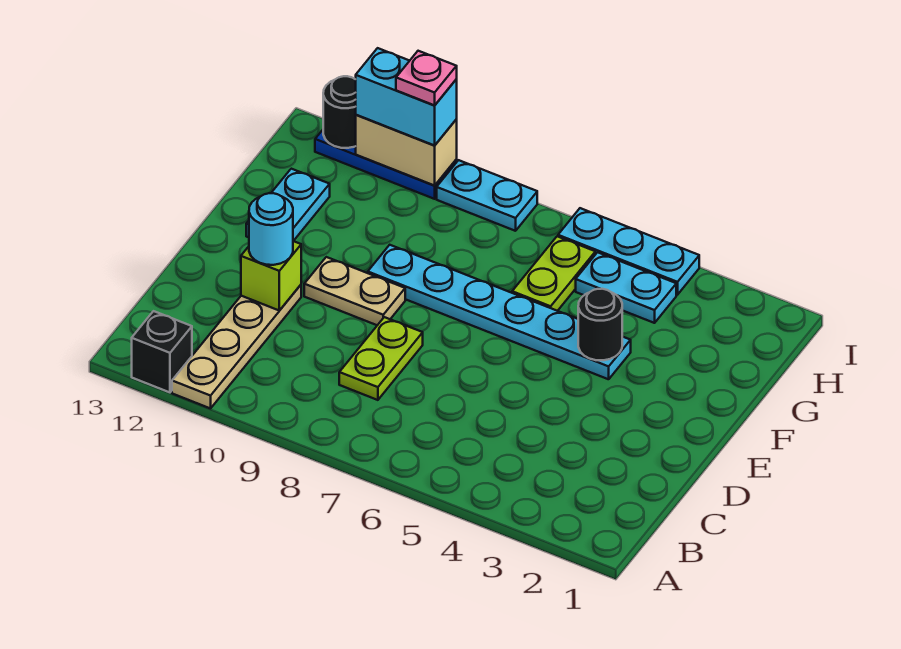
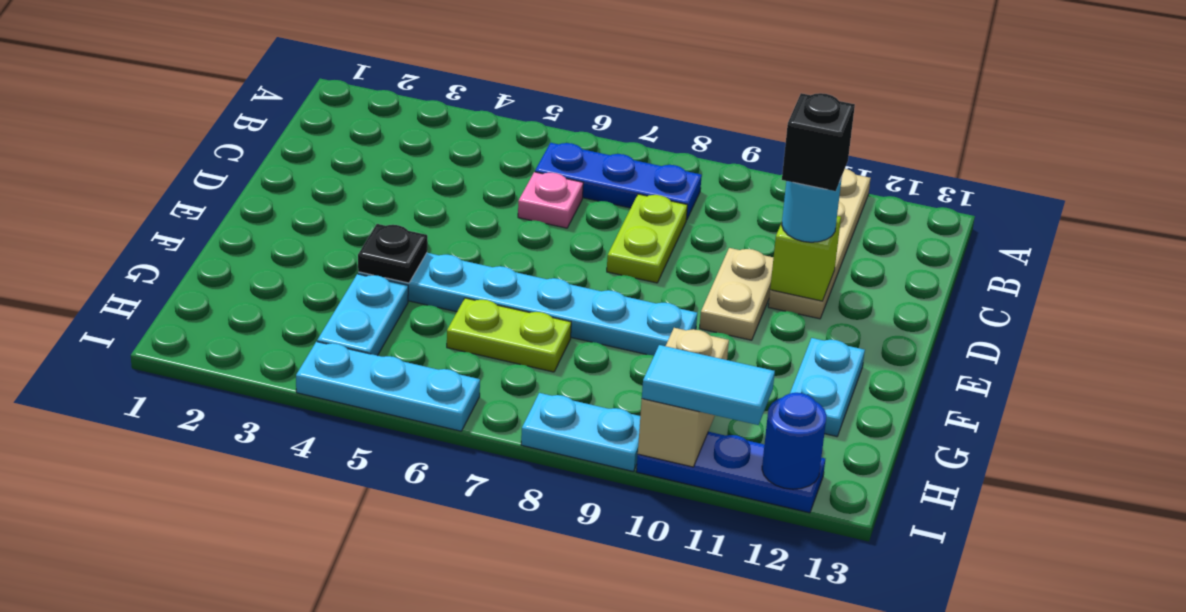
black brick A12 level 1 -> black brick D11 level 4
none -> blue plate B6:B8 level 1
tan plate E9:E10 level 1 -> tan plate D10:E10 level 1
black round brick F4 level 2 -> black plate F4 level 2
lime plate G6:H6 level 1 -> lime plate G6:G7 level 1
cyan plate H4:H5 level 1 -> cyan plate G4:H4 level 1
tan brick I10:I11 level 2 -> tan brick H10:I10 level 2
cyan brick I10:I11 level 3 -> cyan tile I10:I11 level 3
pink plate I10 level 4 -> pink plate C6 level 1
black round brick I12 level 2 -> blue round brick I12 level 2

